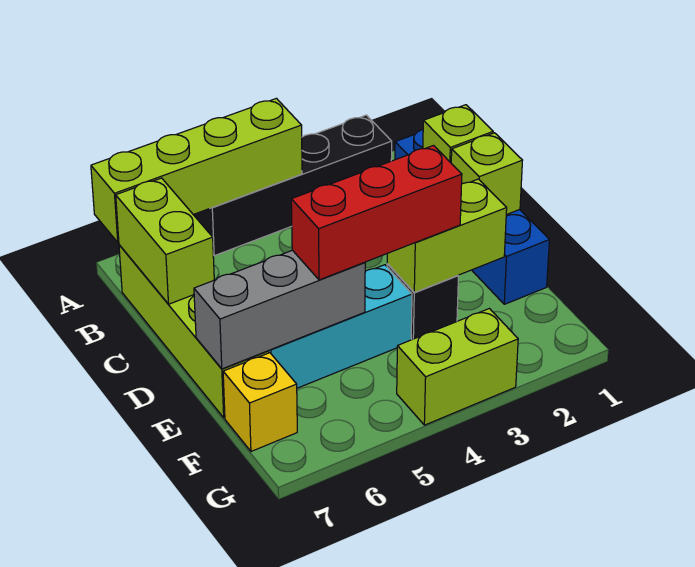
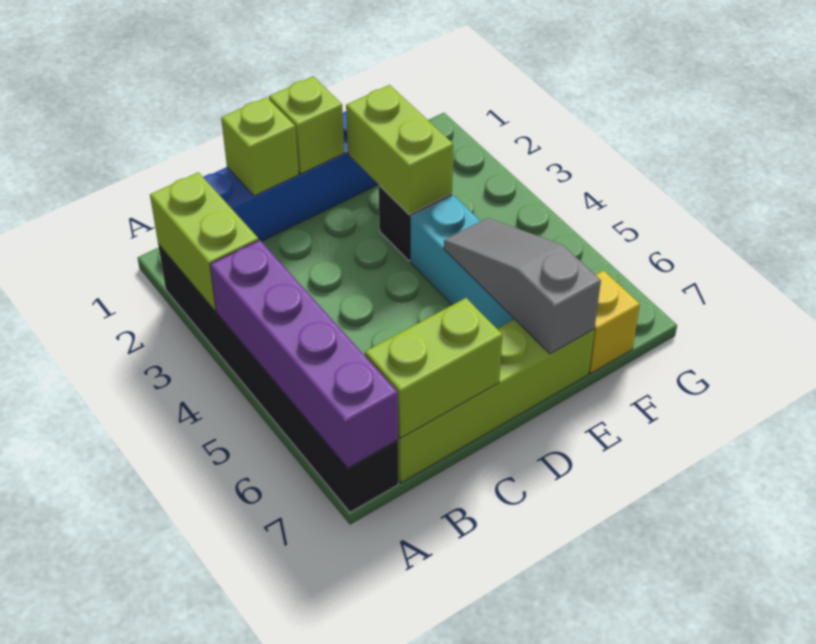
black brick A2:A5 level 1 -> black brick A2:A7 level 1
lime brick A4:A7 level 2 -> purple brick A4:A7 level 2
red brick E3:E5 level 3 -> none
grey brick E5:E7 level 2 -> grey slope E5:E7 level 2 top 7
lime brick G3:G4 level 1 -> lime brick A2:A3 level 2

